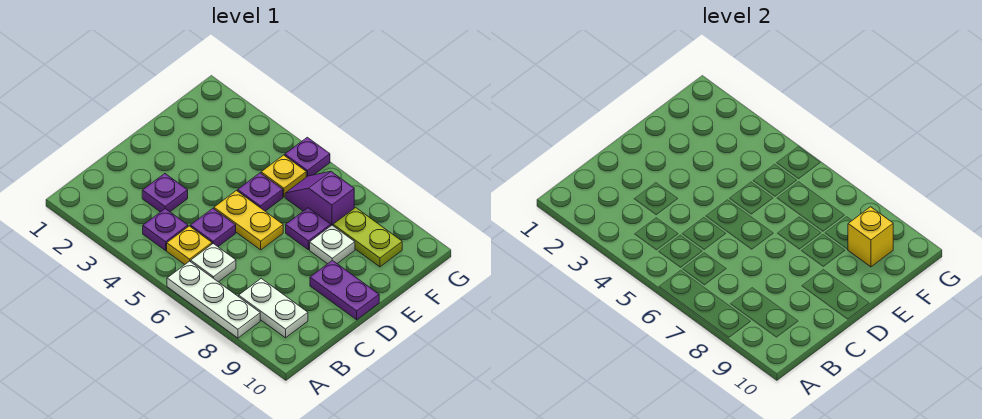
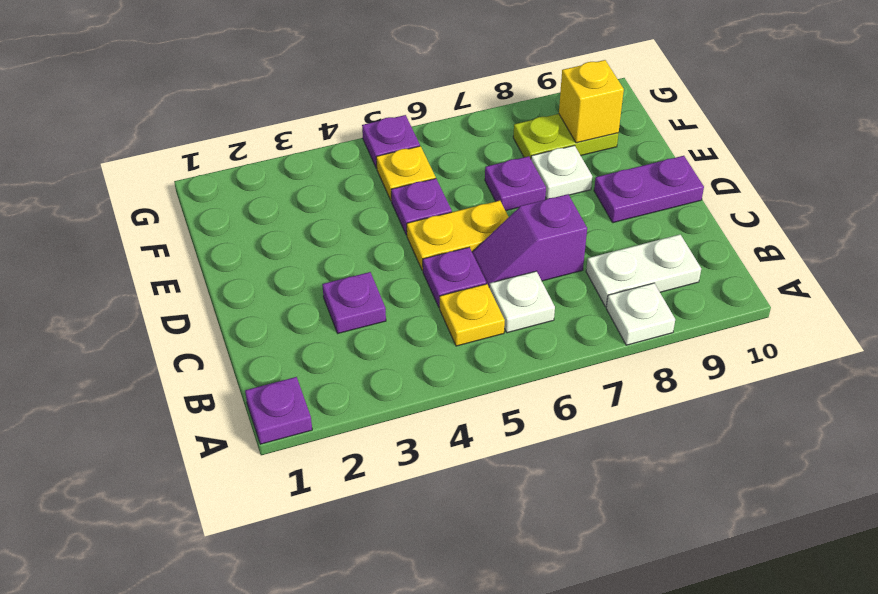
white plate A6:A8 level 1 -> white plate A8 level 1
purple plate B4 level 1 -> purple plate A1 level 1
purple slope F6:F7 level 1 top 7 -> purple slope C6:C7 level 1 top 7

